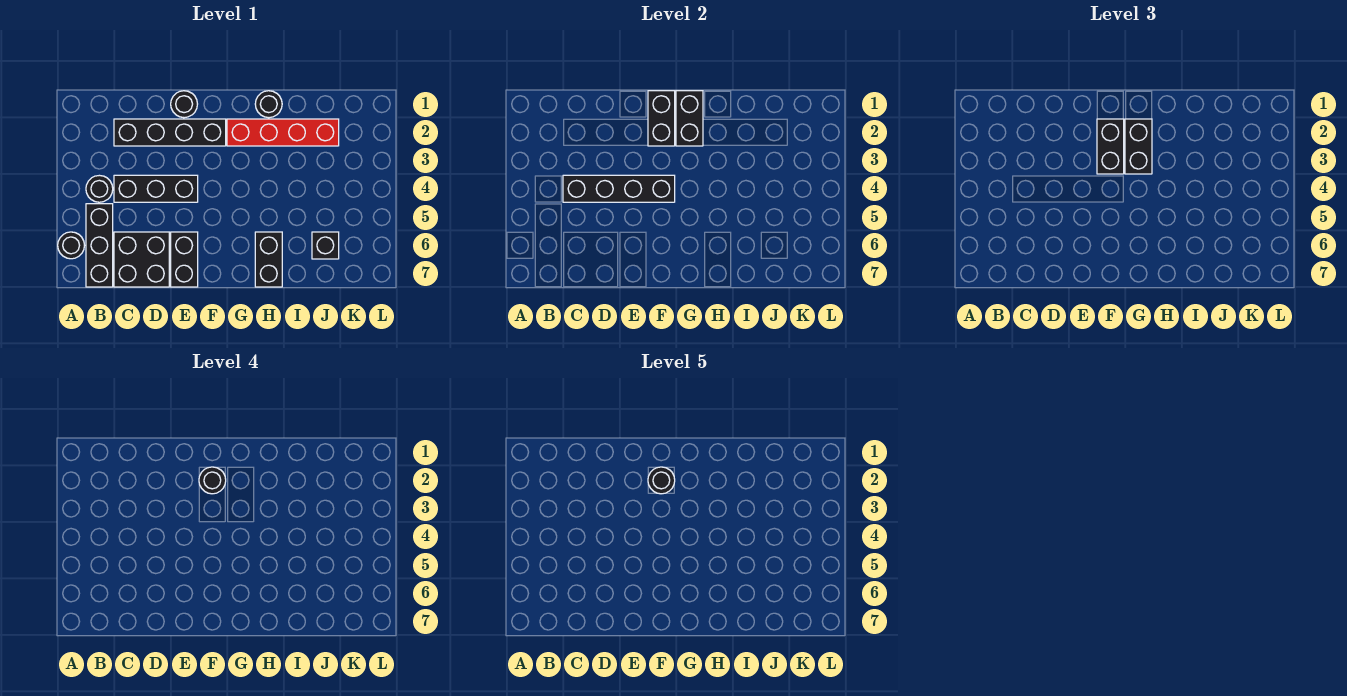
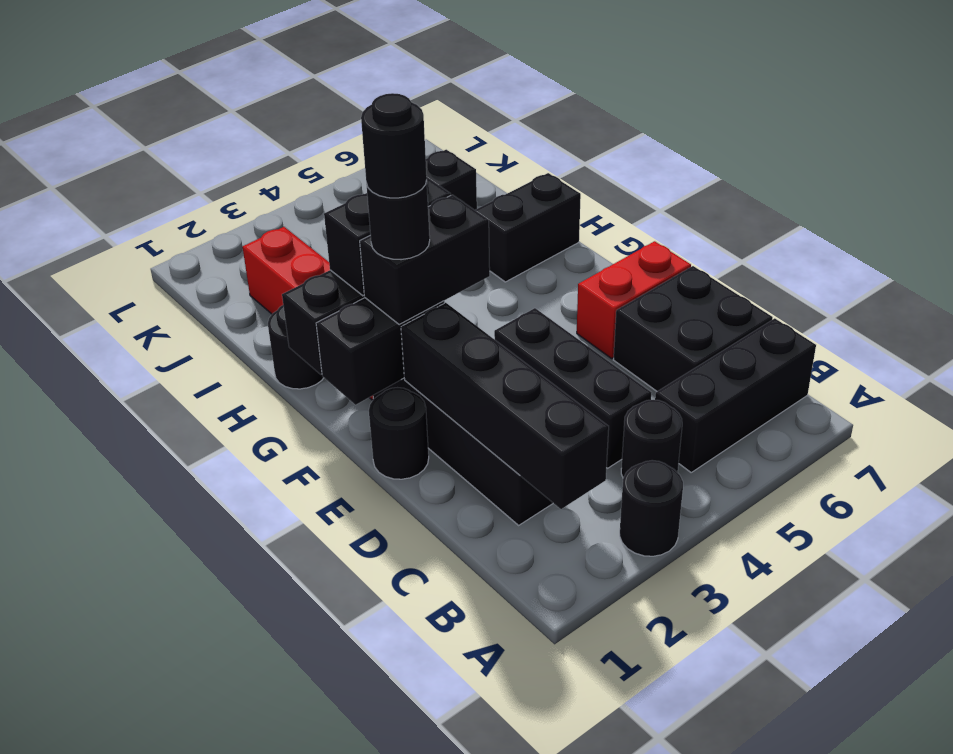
black round brick A6 level 1 -> black round brick A3 level 1
black brick C4:F4 level 2 -> black brick B2:E2 level 2
black brick E6:E7 level 1 -> red brick E6:E7 level 1

